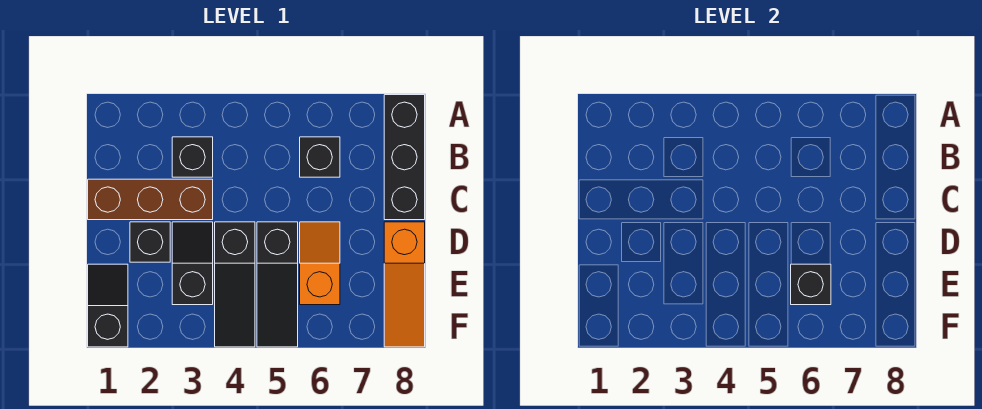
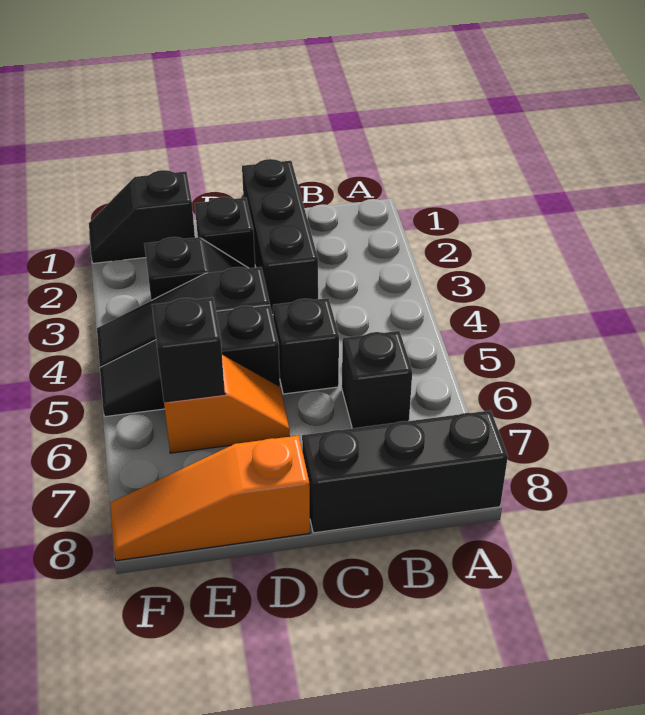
black brick B3 level 1 -> black brick C5 level 1
brown brick C1:C3 level 1 -> black brick C1:C3 level 1
black slope E1:F1 level 1 top F -> black slope E1:F1 level 1 top E

